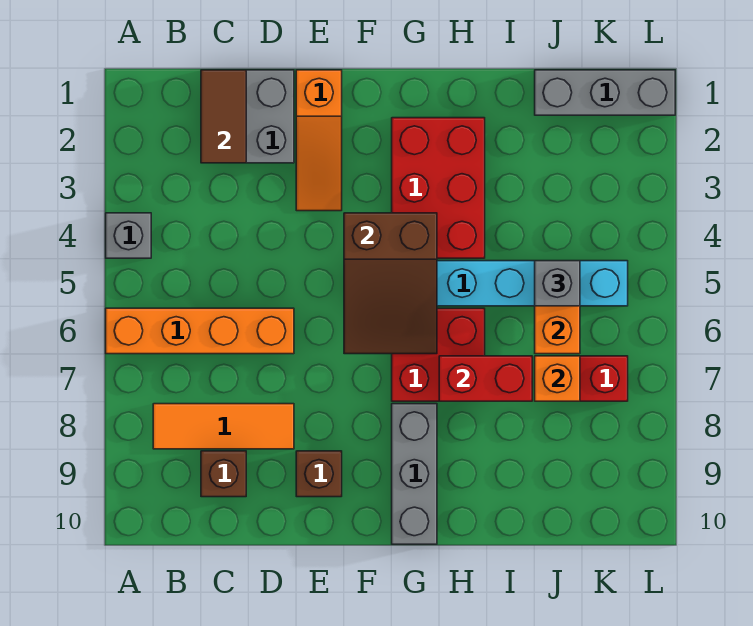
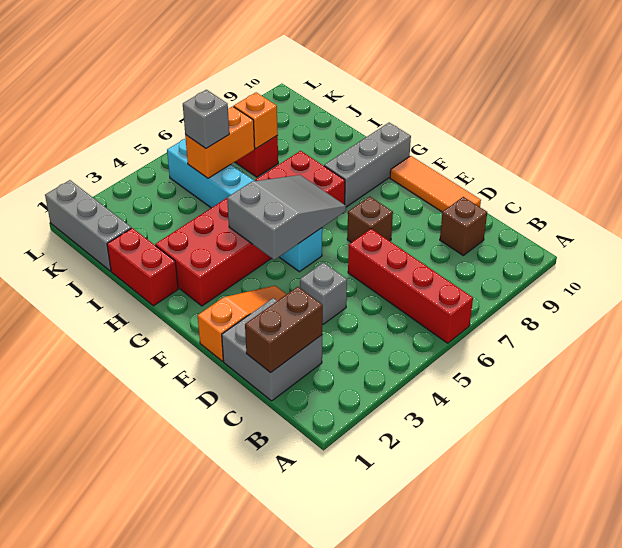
grey brick A4 level 1 -> grey brick D4 level 1
orange brick A6:D6 level 1 -> red brick A6:D6 level 1
orange tile B8:D8 level 1 -> orange tile D10:F10 level 1
brown tile C1:C2 level 2 -> brown brick C1:C2 level 2
brown brick E9 level 1 -> brown brick E7 level 1
brown slope F4:G6 level 2 top 4 -> grey slope F4:G6 level 2 top 4
red brick H7:I7 level 2 -> red brick H1:I1 level 1

